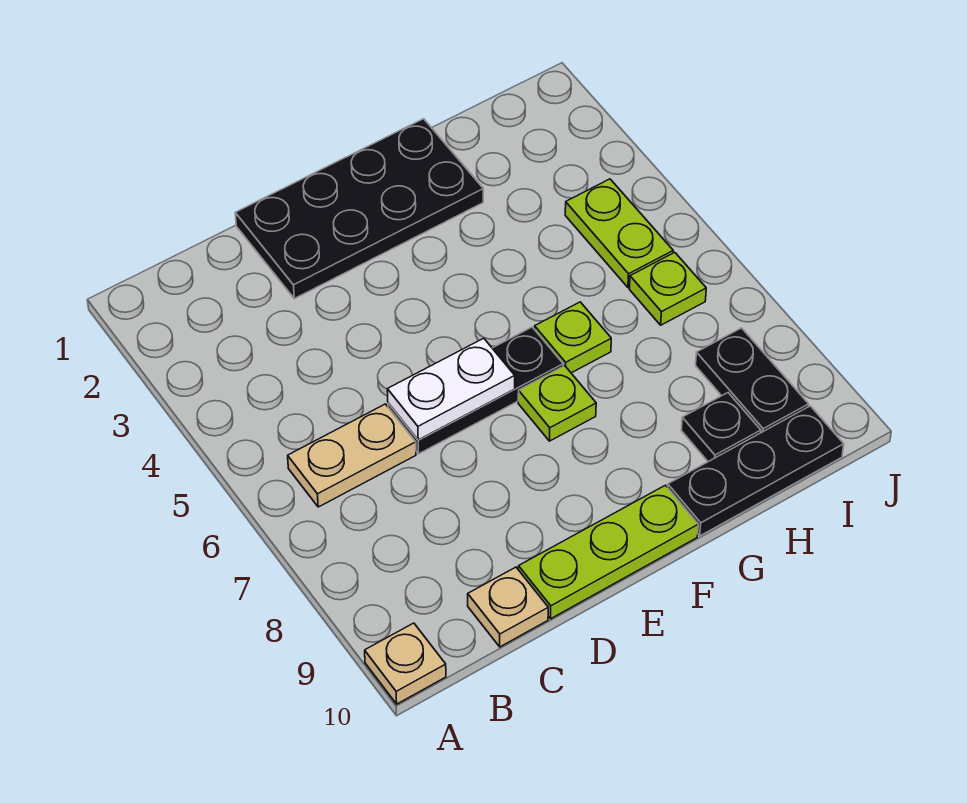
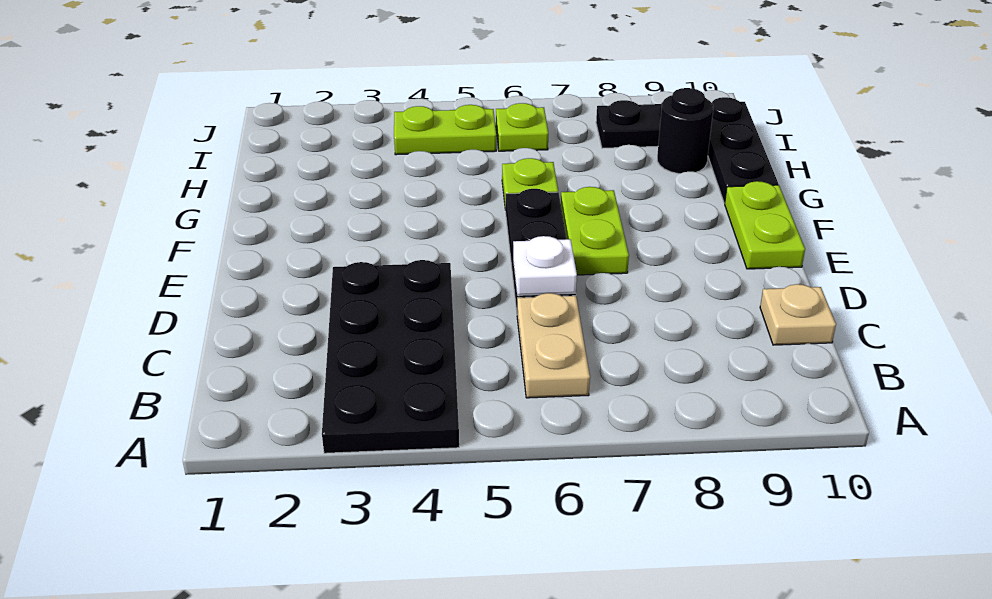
tan plate A10 level 1 -> none
black plate D1:G2 level 1 -> black plate A3:D4 level 1
white plate D6:E6 level 2 -> white plate D6 level 2
lime plate D10:F10 level 1 -> lime plate E10:F10 level 1
lime plate F7 level 1 -> lime plate E7:F7 level 1
black plate H9 level 1 -> black round brick H9 level 1

